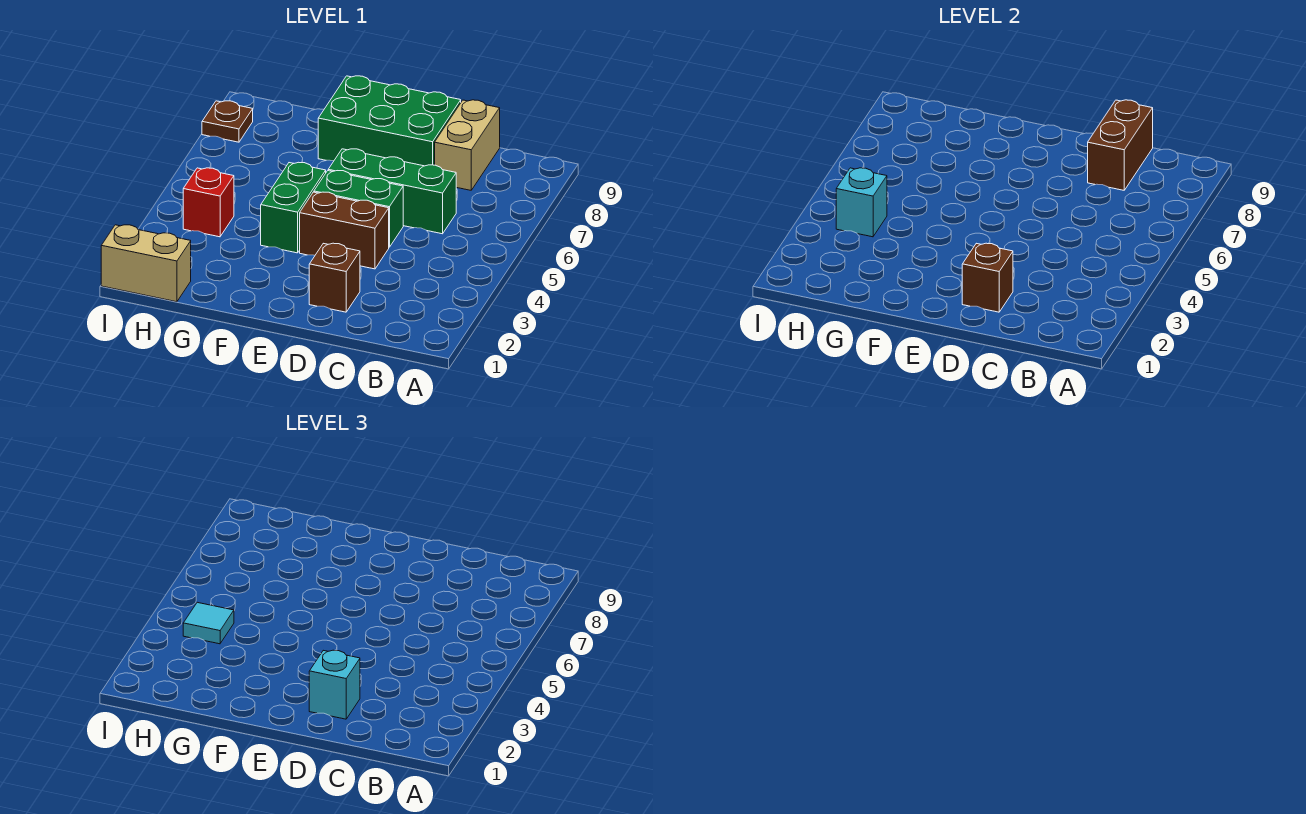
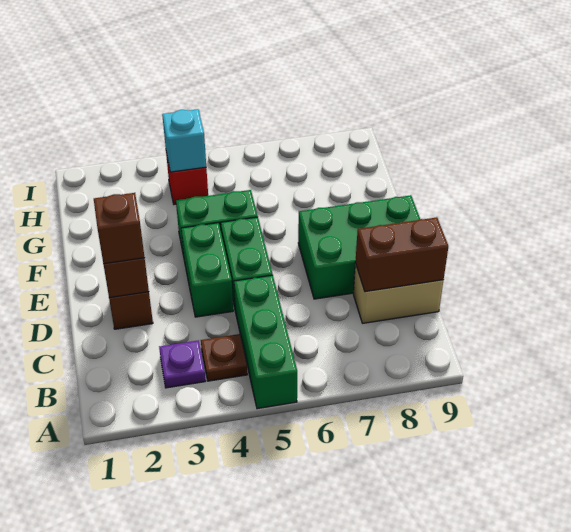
none -> purple plate B3 level 1
green brick C6:E6 level 1 -> green brick A5:C5 level 1
cyan brick D2 level 3 -> brown brick D2 level 3
brown brick D4:E4 level 1 -> green brick D4:E4 level 1
green brick D8:F9 level 1 -> green brick D7:E9 level 1
tan brick H1:I1 level 1 -> none
cyan tile H4 level 3 -> none
brown plate I8 level 1 -> brown plate B4 level 1

